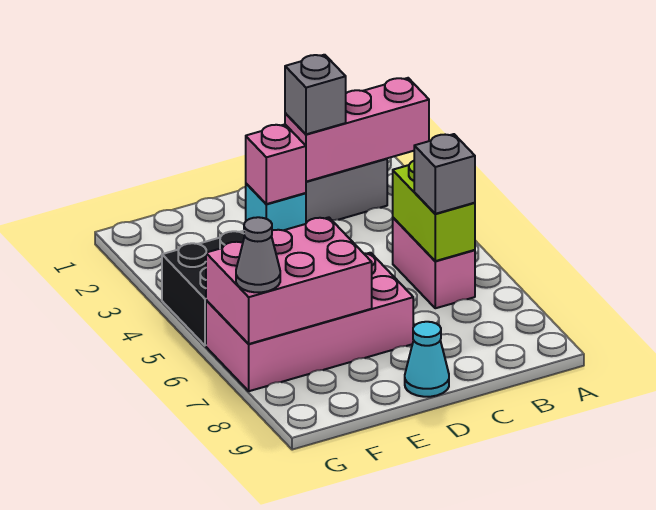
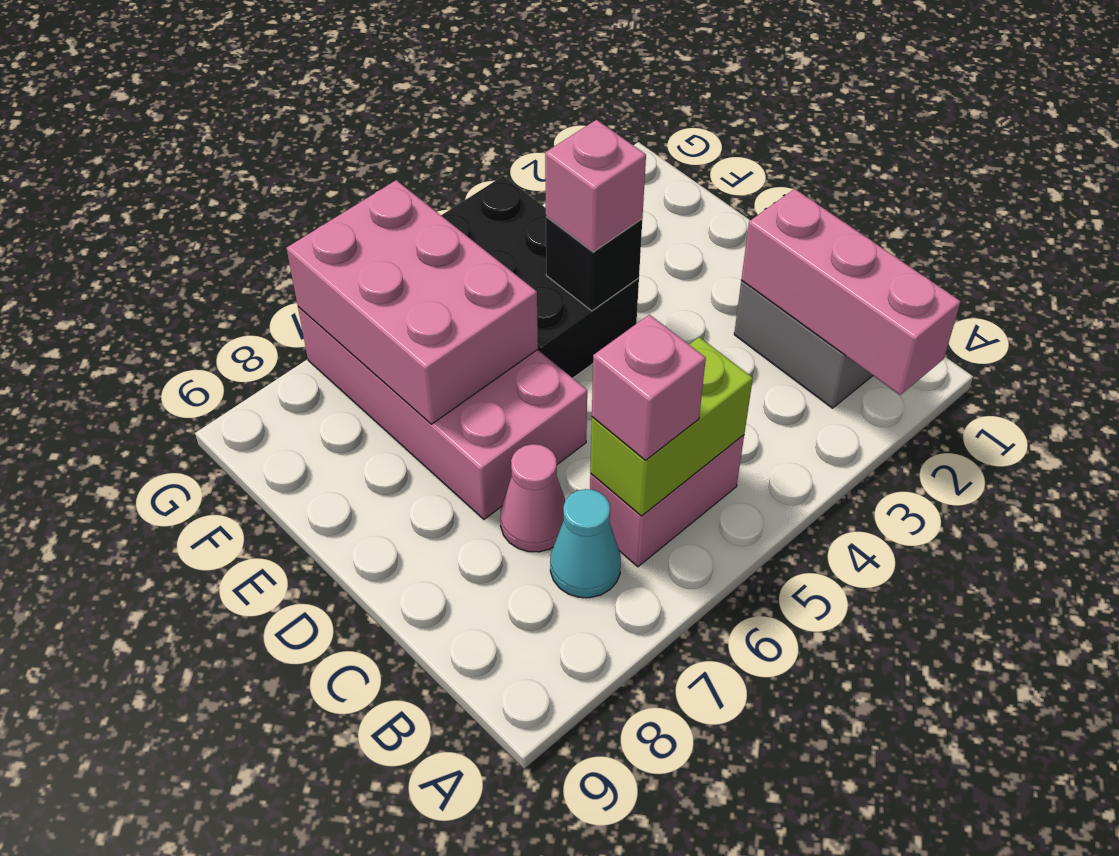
grey brick B6 level 3 -> pink brick B6 level 3
grey brick C2 level 3 -> none
none -> pink cone C7 level 1
cyan cone D9 level 1 -> cyan cone B7 level 1
cyan brick E4 level 2 -> black brick E4 level 2
grey cone G7 level 3 -> none

